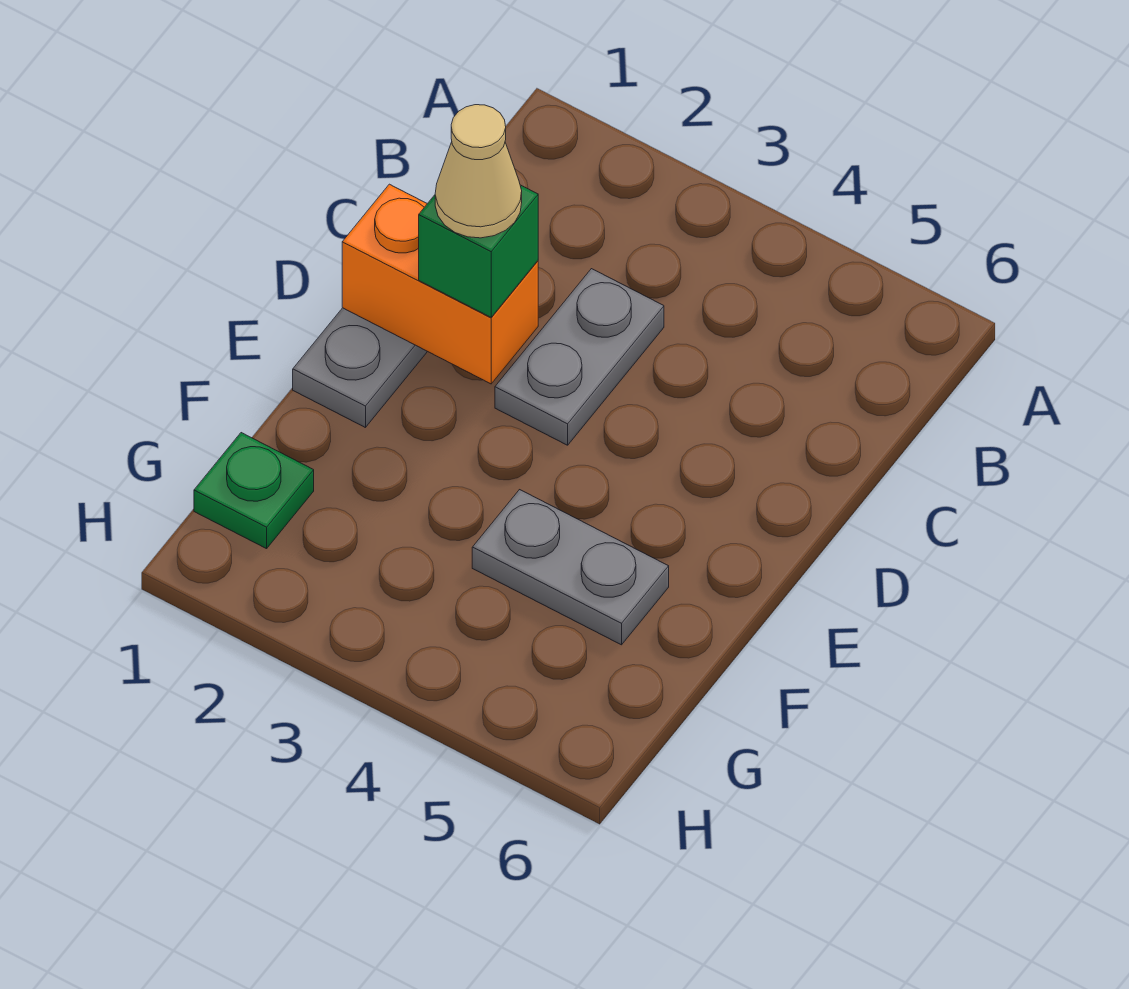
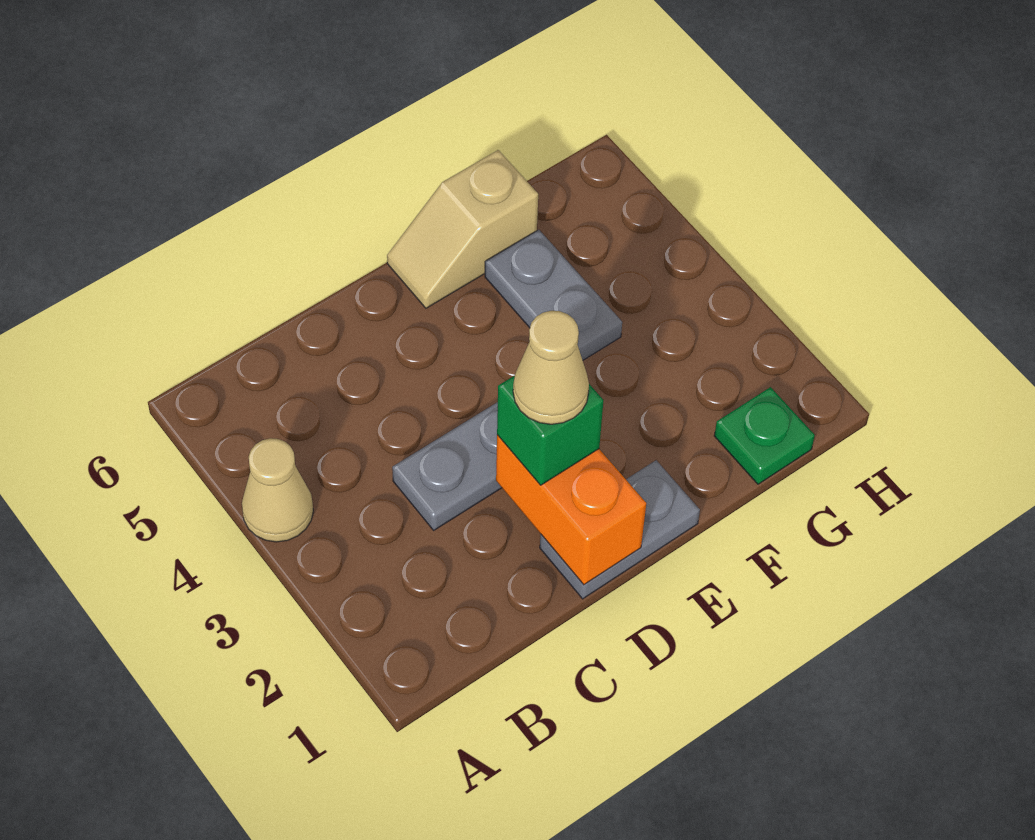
none -> tan cone A4 level 1
none -> tan slope E6:F6 level 1 top F

